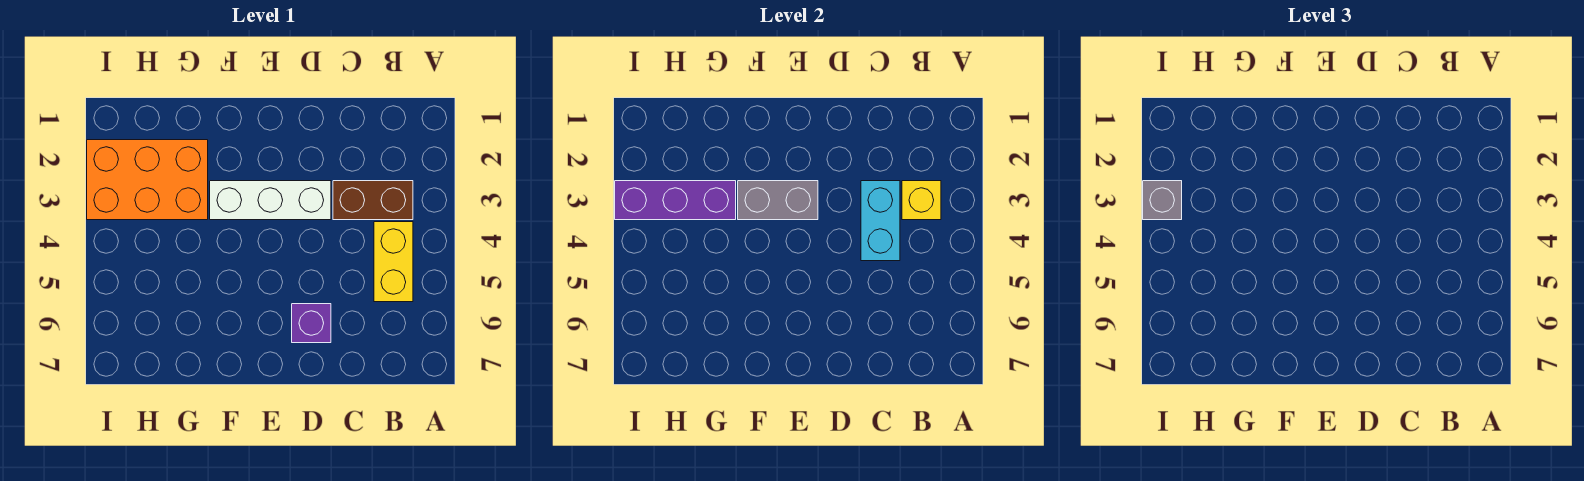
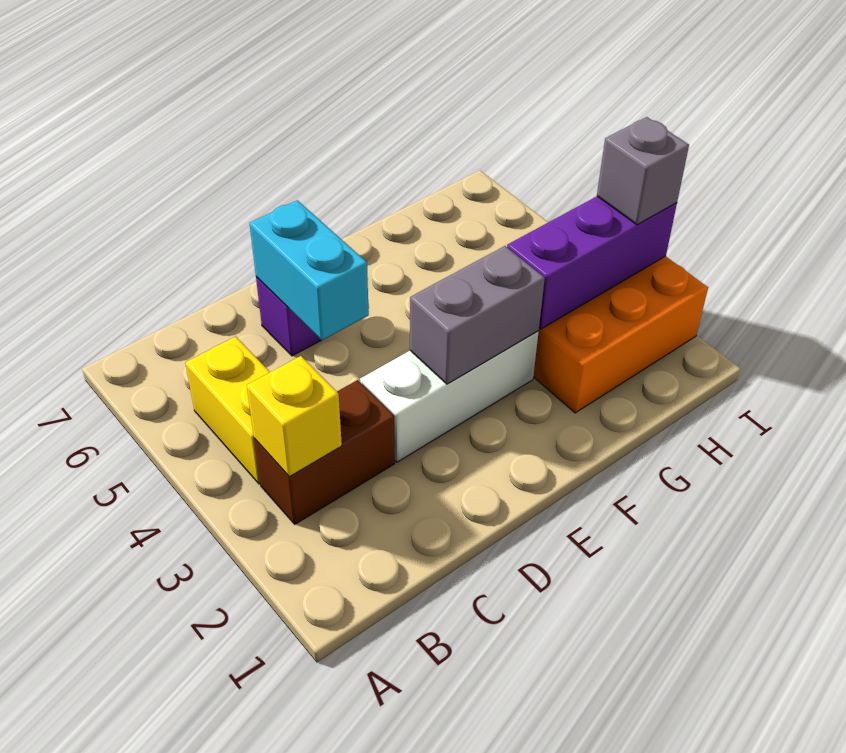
cyan brick C3:C4 level 2 -> cyan brick D5:D6 level 2

